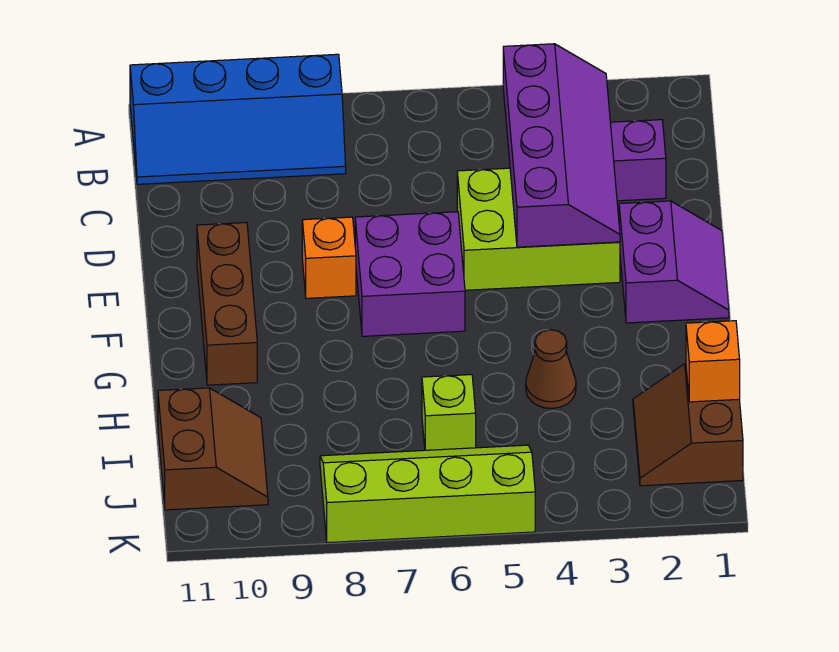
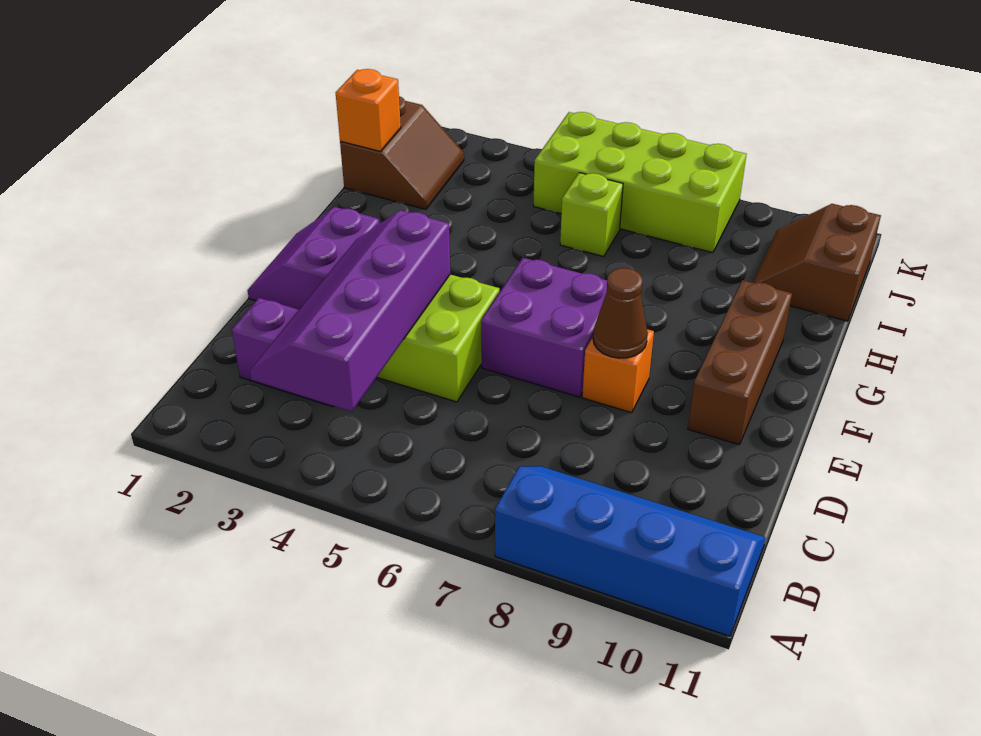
brown cone H4 level 1 -> brown cone E8 level 2
lime slope J5:K8 level 1 top K -> lime brick J5:K8 level 1

